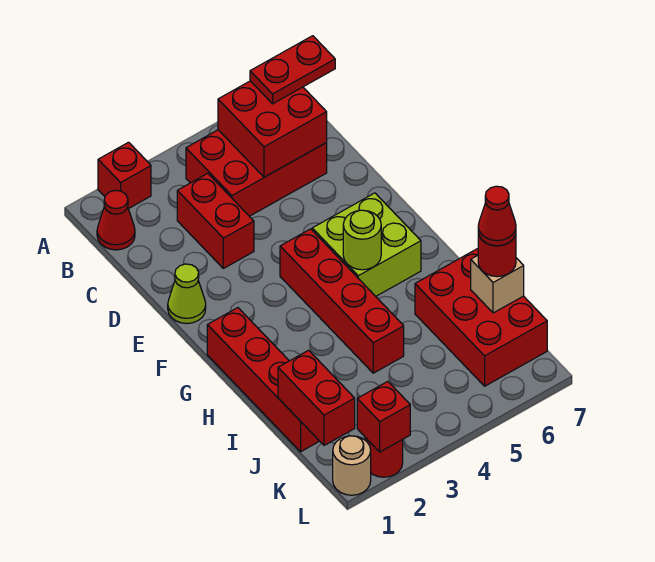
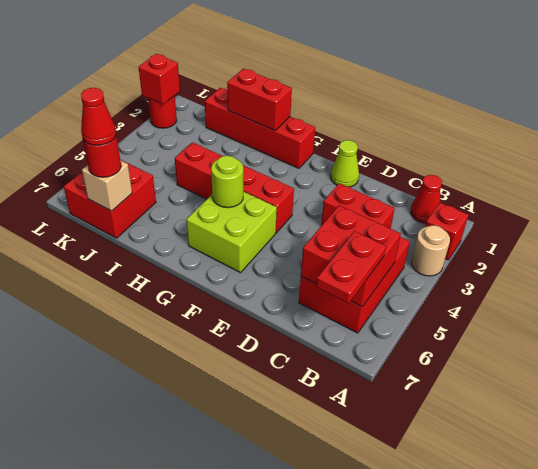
red brick I6:K7 level 1 -> red brick J6:K7 level 1
red brick J1:K1 level 2 -> red brick H1:I1 level 2
tan round brick L1 level 1 -> tan round brick A3 level 1

